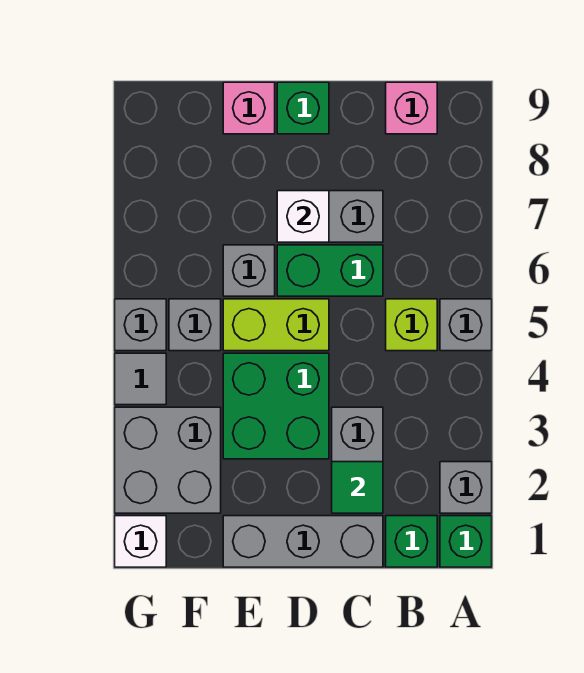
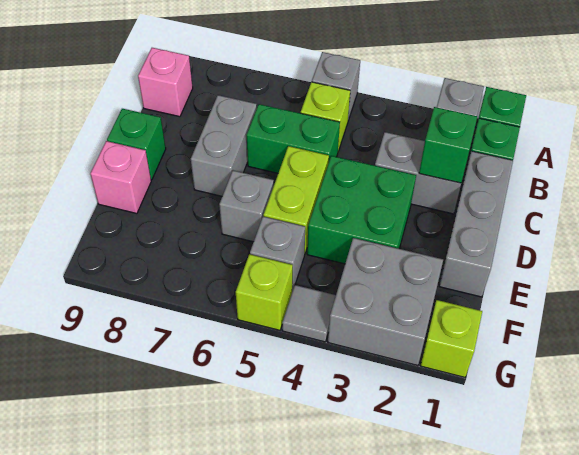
green tile C2 level 2 -> green brick C2 level 2
green brick C6:D6 level 1 -> green brick C5:C6 level 1
white brick D7 level 2 -> none
white brick G1 level 1 -> lime brick G1 level 1
grey brick G5 level 1 -> lime brick G5 level 1

